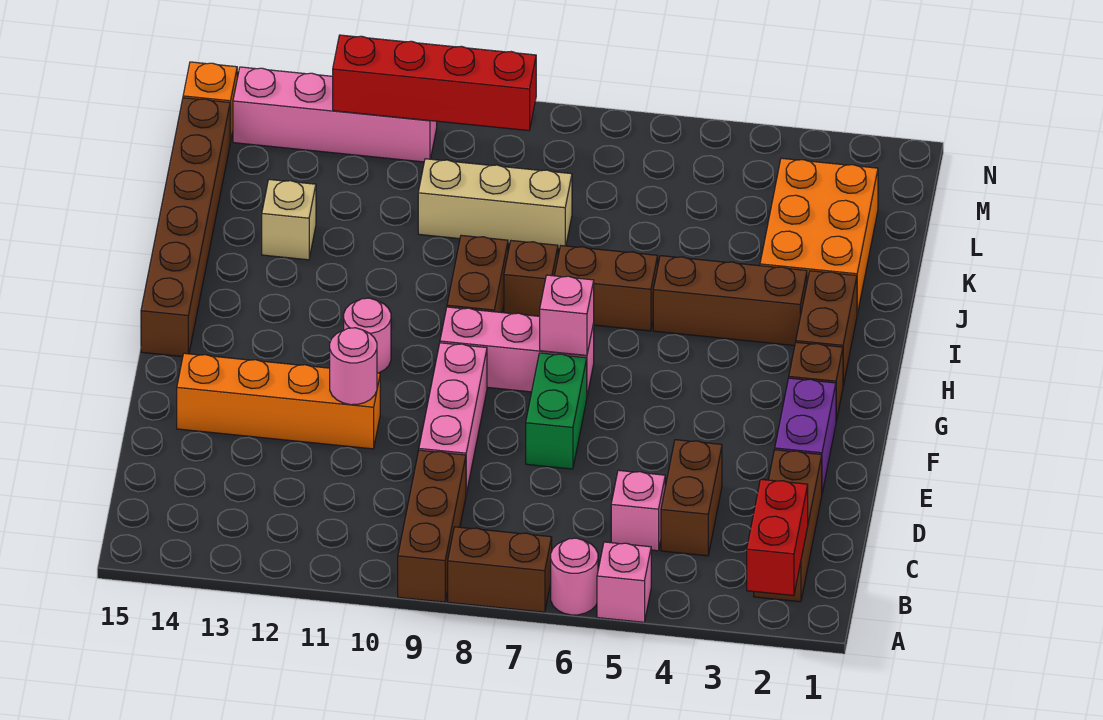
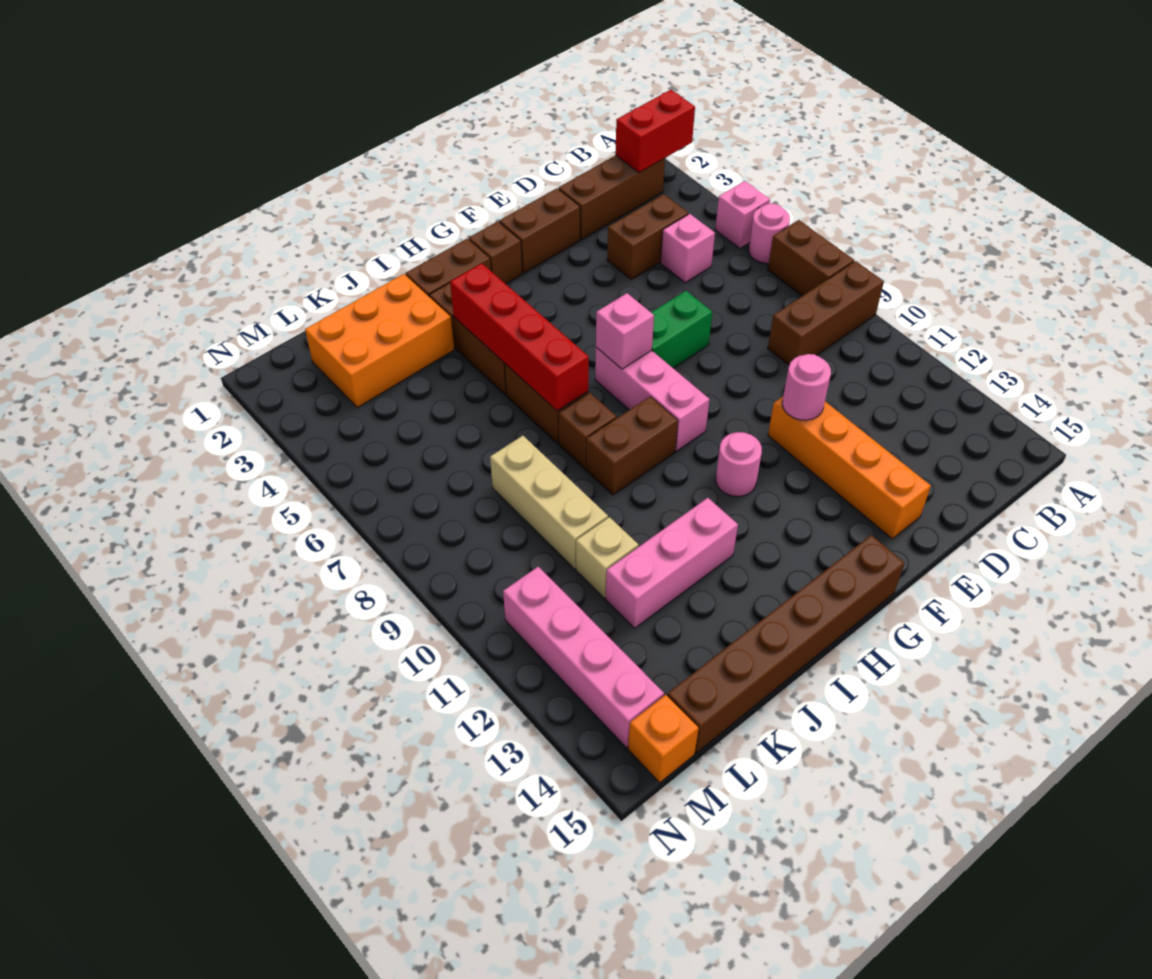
pink brick D9:F9 level 1 -> pink brick I12:K12 level 1
purple brick E2:F2 level 1 -> brown brick E2:F2 level 1
tan brick J13 level 1 -> tan brick K11 level 1
red brick M9:M12 level 2 -> red brick I4:I7 level 2

